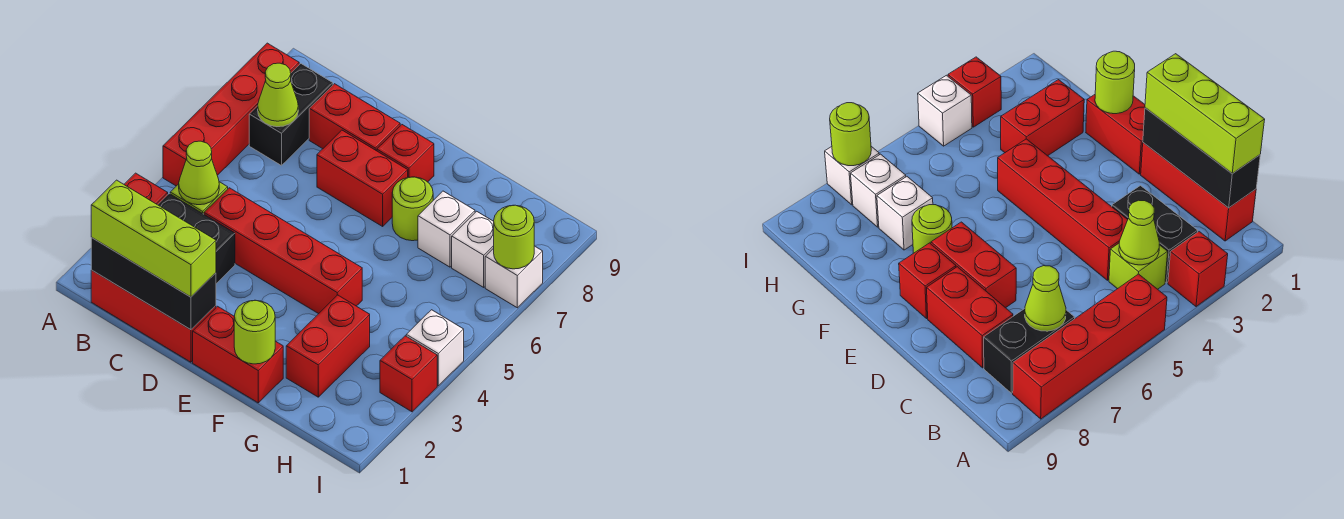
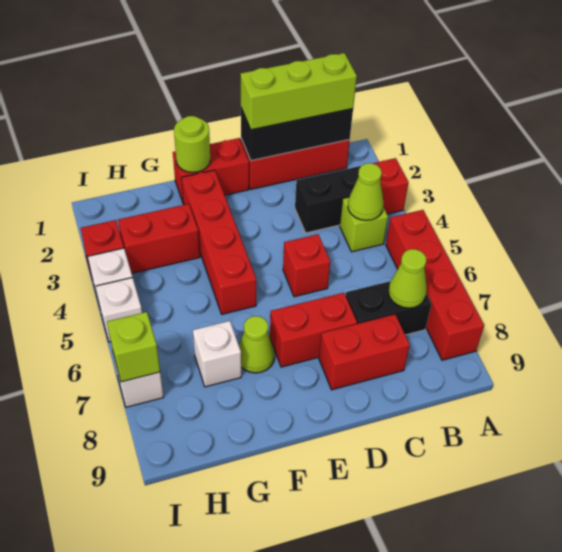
black brick B7:B8 level 1 -> black brick B7:C7 level 1
red brick C4:F4 level 1 -> red brick F2:F5 level 1
red brick E8 level 1 -> red brick D5 level 1
lime round brick F7 level 1 -> lime cone F7 level 1
red brick G2:G3 level 1 -> red brick G3:H3 level 1
white brick H7 level 1 -> white brick I5 level 1
lime round brick I7 level 2 -> lime brick I7 level 2

